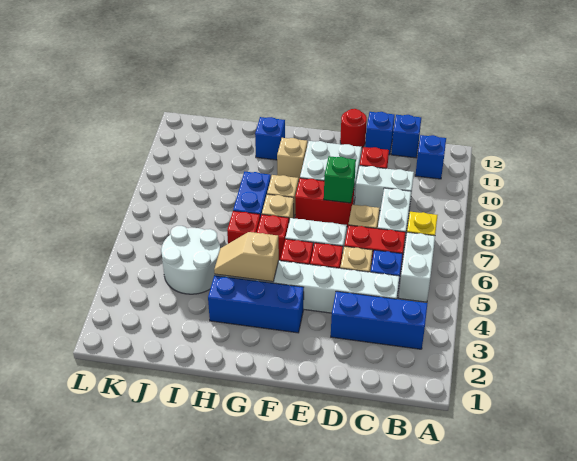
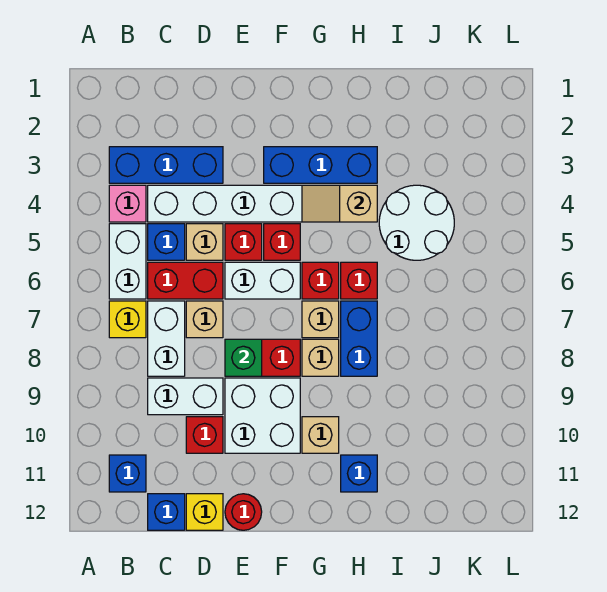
none -> pink brick B4 level 1
blue brick D12 level 1 -> yellow brick D12 level 1
tan slope G4:H4 level 2 top G -> tan slope G4:H4 level 2 top H

